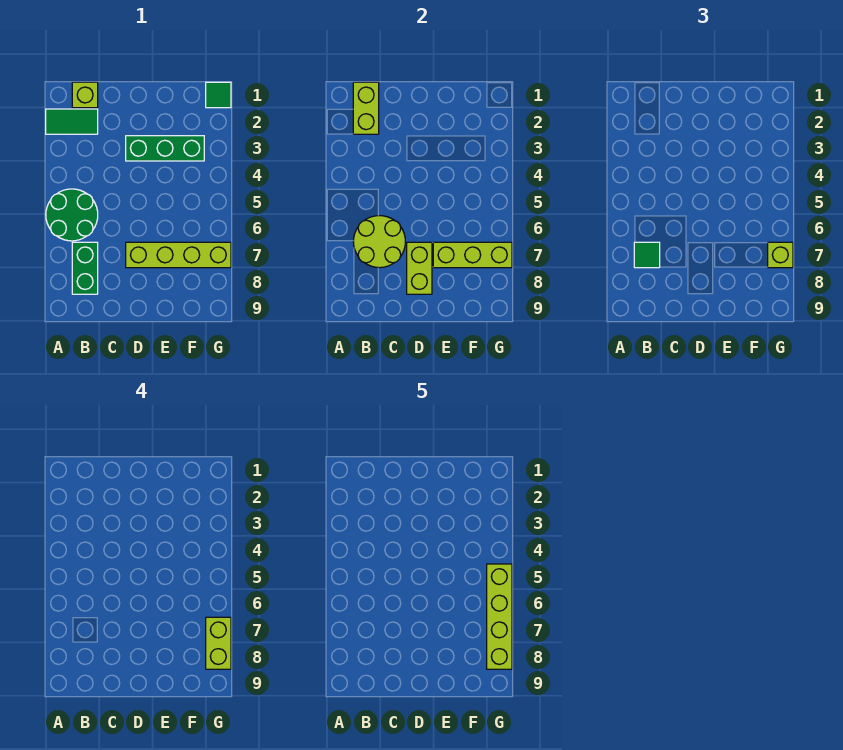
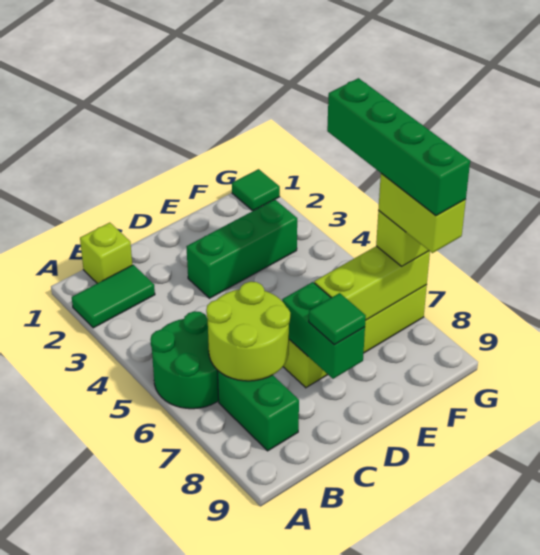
lime brick B1:B2 level 2 -> none
green tile B7 level 3 -> green tile D8 level 3
lime brick D7:D8 level 2 -> green brick D7:D8 level 2
lime brick G5:G8 level 5 -> green brick G5:G8 level 5

